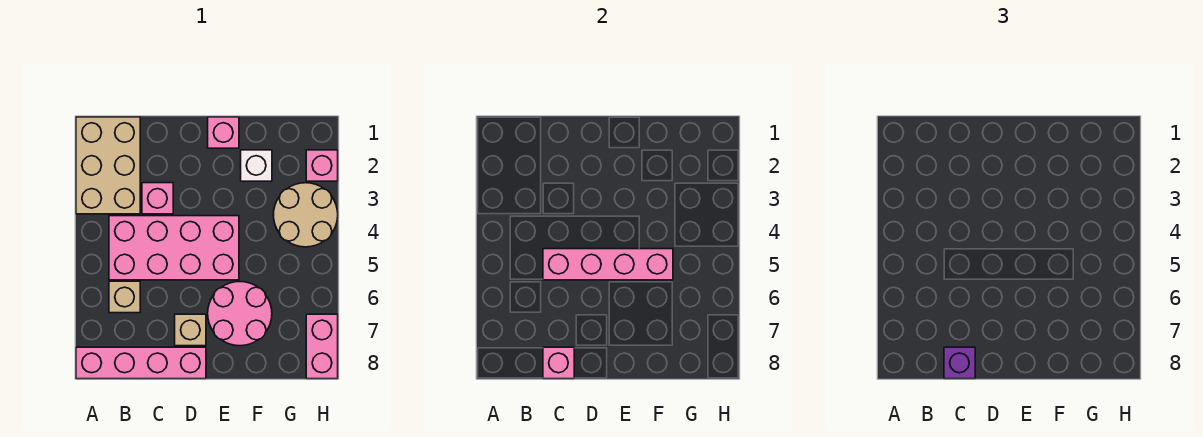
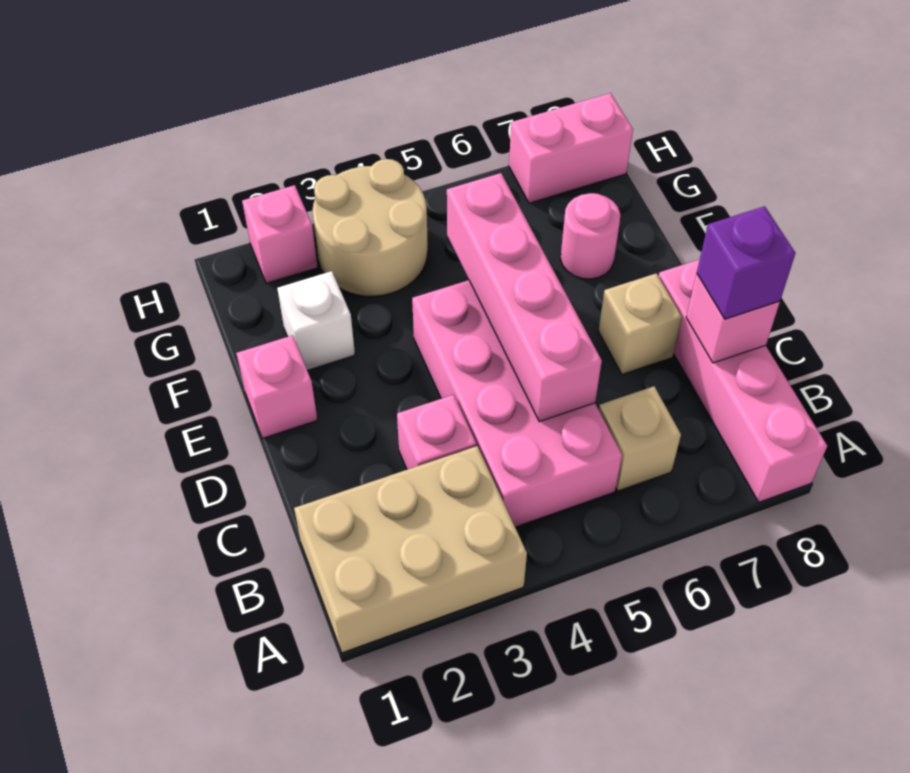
pink round brick E6:F7 level 1 -> pink round brick F7 level 1

